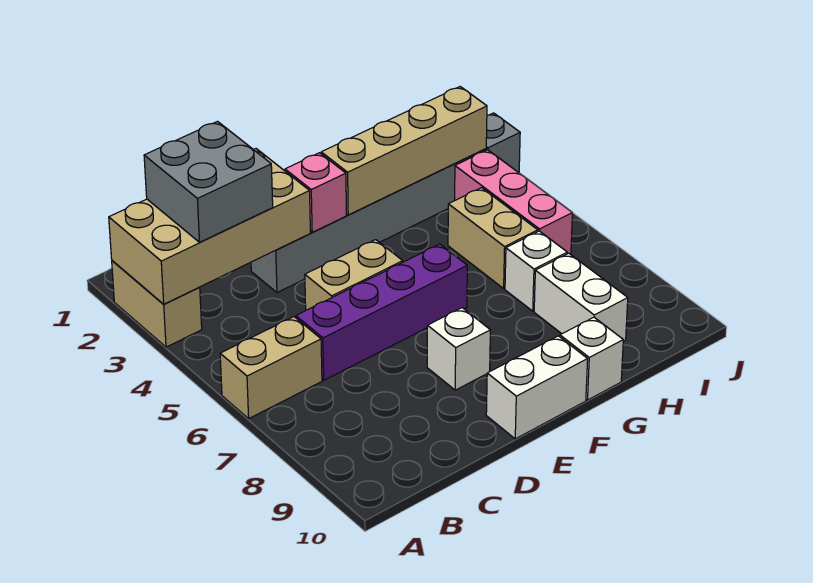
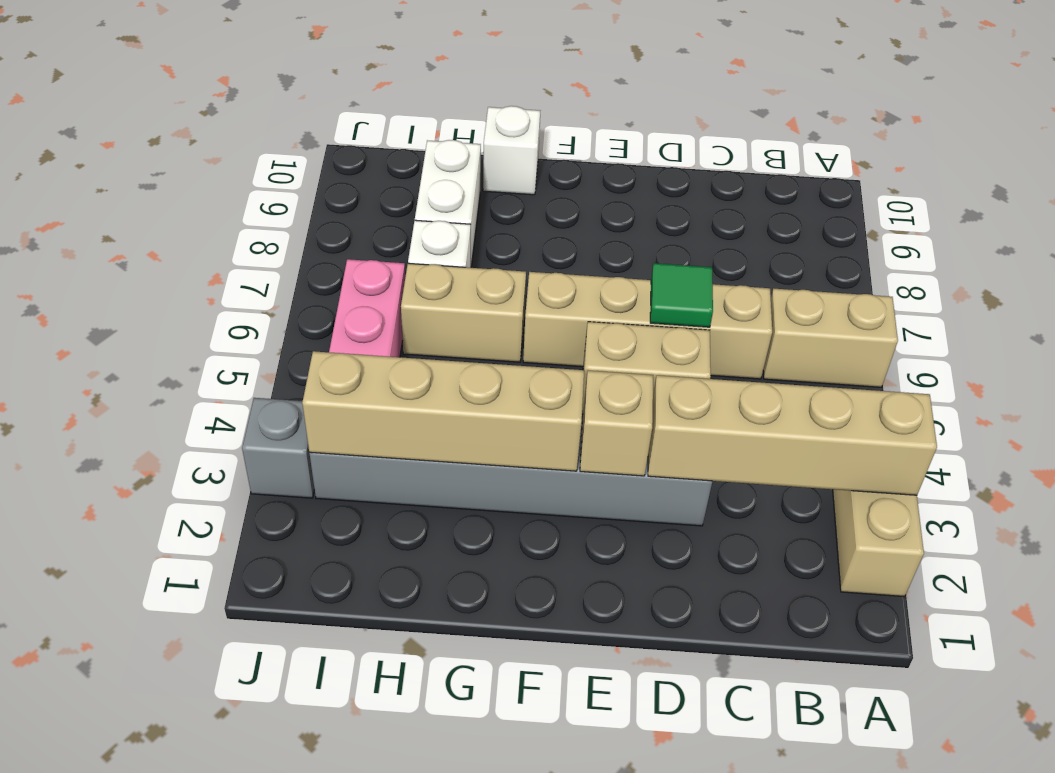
tan brick A2:D3 level 2 -> tan brick A3:D3 level 2
grey brick B2:C3 level 3 -> none
purple brick C6:F6 level 1 -> tan brick C6:F6 level 1
none -> green tile D6 level 2
pink brick E3 level 2 -> tan brick E3 level 2
white brick E8 level 1 -> none
white brick E10:F10 level 1 -> none
tan brick H5:H6 level 1 -> tan brick G6:H6 level 1

